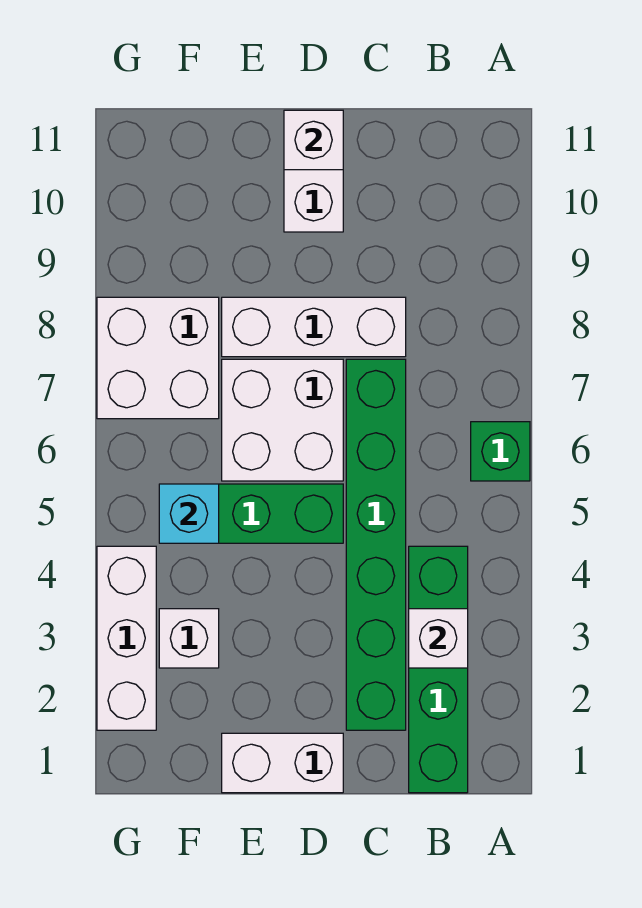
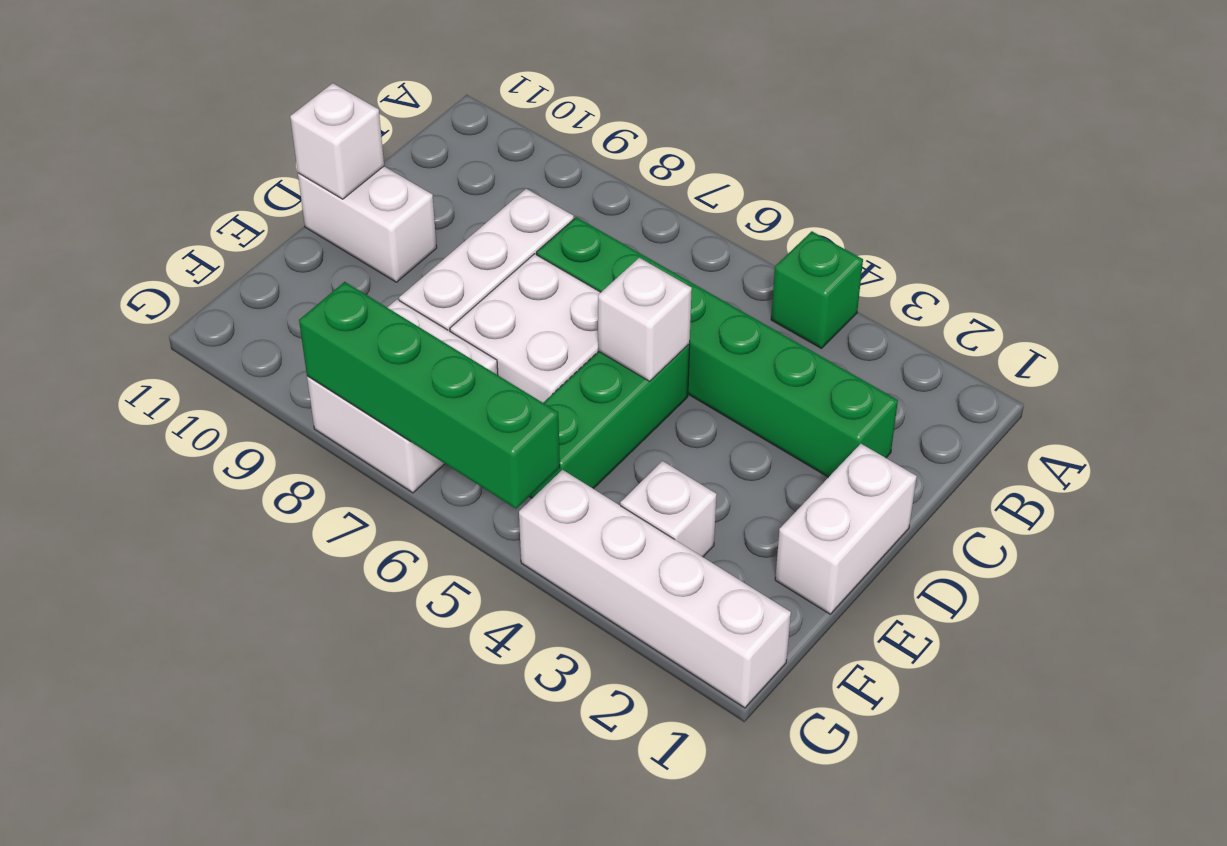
green brick A6 level 1 -> green brick A4 level 1
green brick B1:B4 level 1 -> green brick G5:G8 level 2
white brick B3 level 2 -> white brick D5 level 2
cyan brick F5 level 2 -> none
white brick G2:G4 level 1 -> white brick G1:G4 level 1

